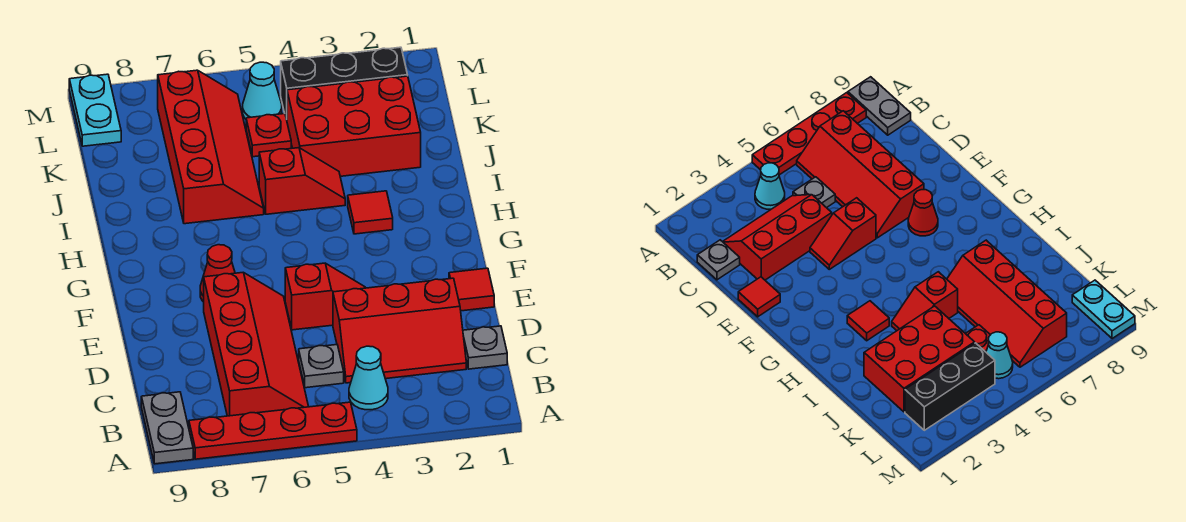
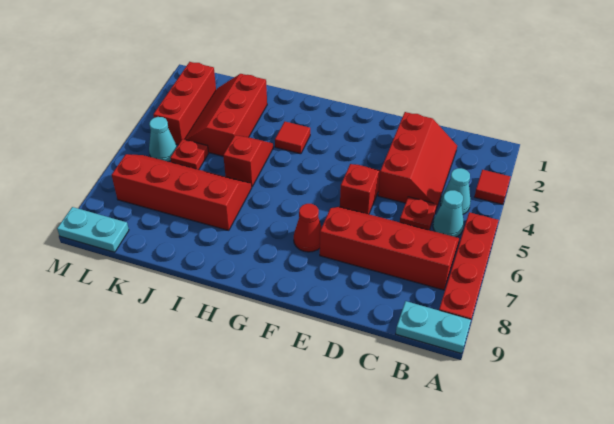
grey plate A9:B9 level 1 -> cyan plate A9:B9 level 1
none -> cyan cone B5 level 1
grey plate C1 level 1 -> none
grey plate C5 level 1 -> red plate C5 level 1
red tile E1 level 1 -> red tile A3 level 1
red brick J2:K4 level 1 -> red slope J2:K4 level 1 top J
black brick L2:L4 level 1 -> red brick L2:L4 level 1

